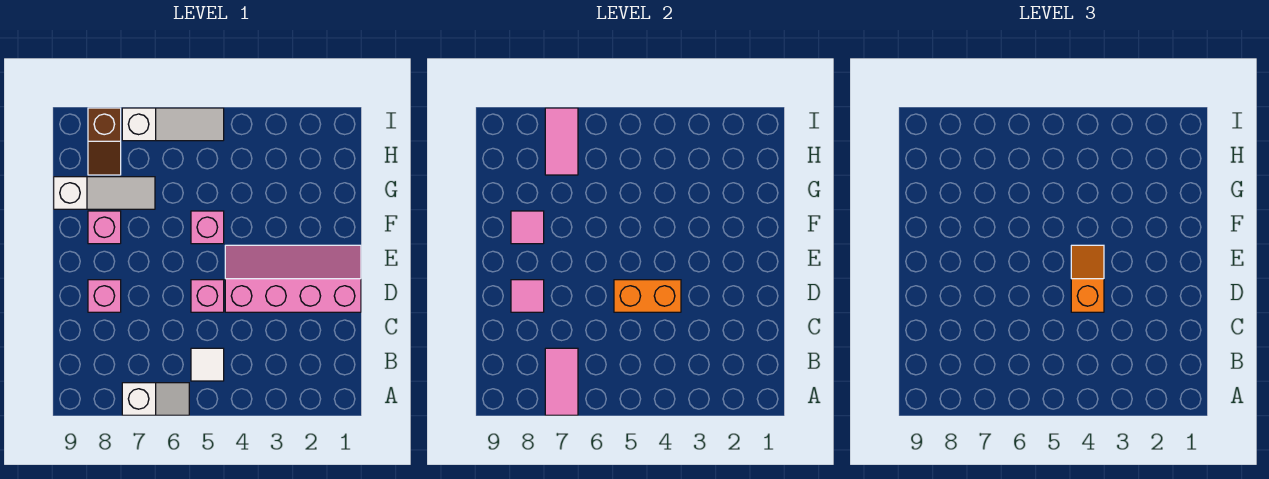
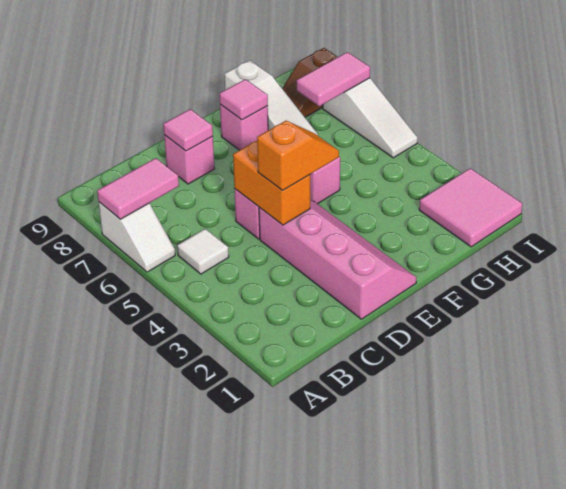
none -> pink tile H1:I2 level 1

